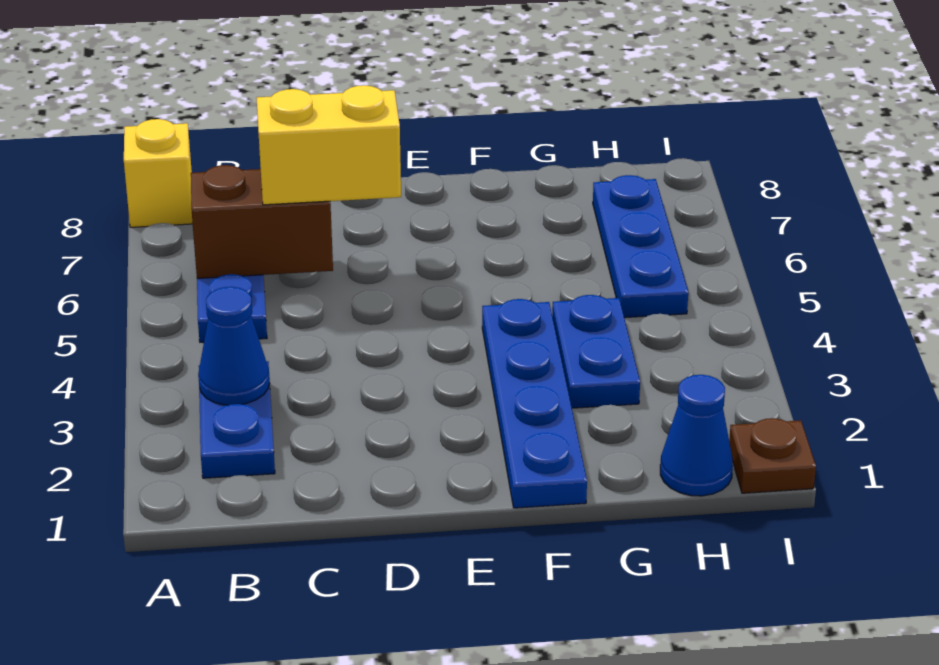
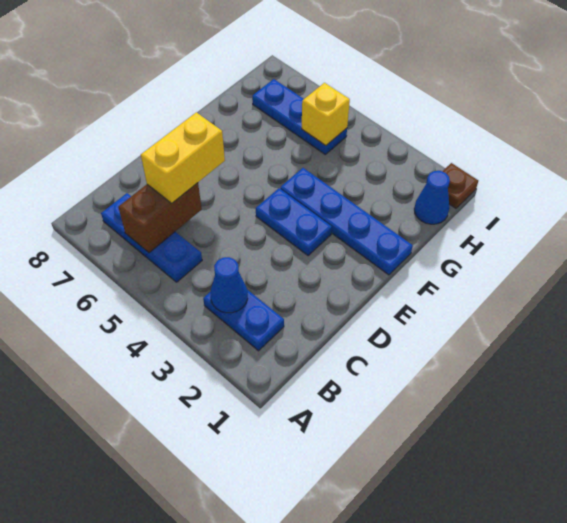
yellow brick A8 level 1 -> yellow brick H5 level 2
blue plate G3:G4 level 1 -> blue plate E3:E4 level 1

